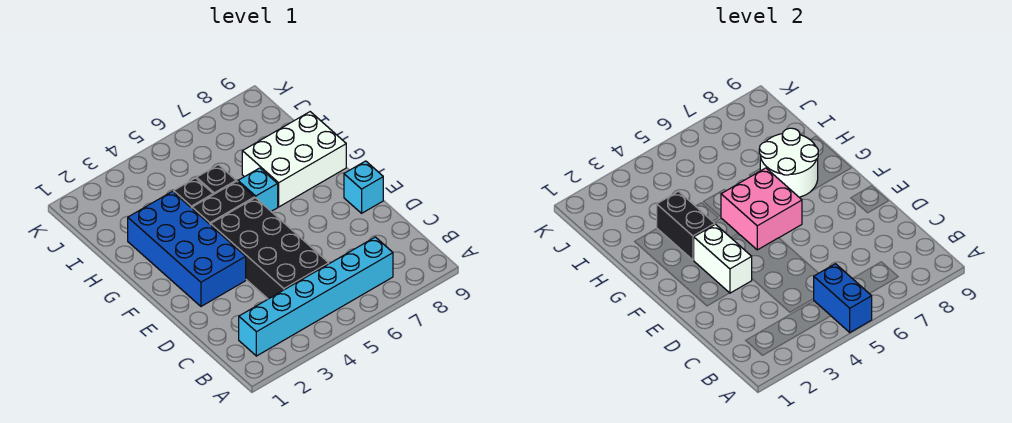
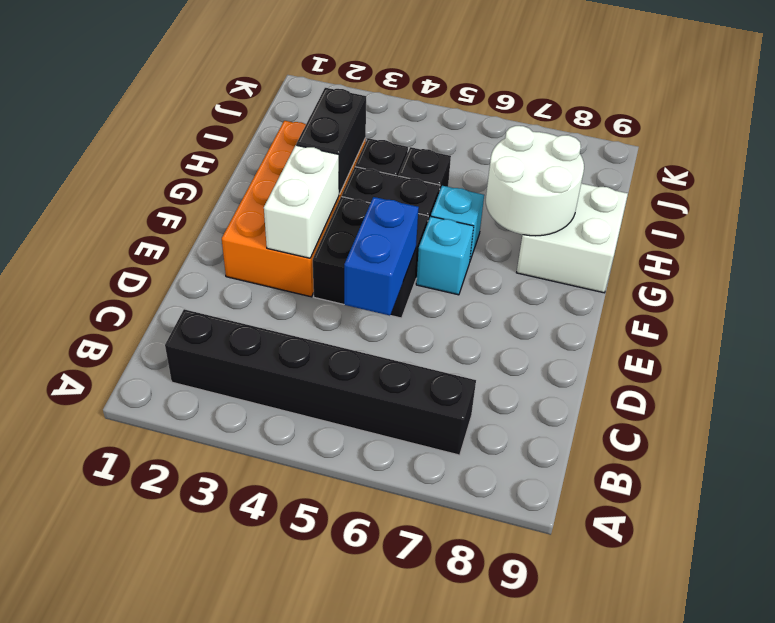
blue brick A5:B5 level 2 -> blue brick D5:E5 level 2
cyan brick B2:B7 level 1 -> black brick B2:B7 level 1
black brick C4:F5 level 1 -> black brick E4:F5 level 1
blue brick E2:H3 level 1 -> orange brick E2:H3 level 1
cyan brick E9 level 1 -> cyan brick F6 level 1
pink brick F5:G6 level 2 -> none
white brick G7:H9 level 1 -> white brick G8:H9 level 1

